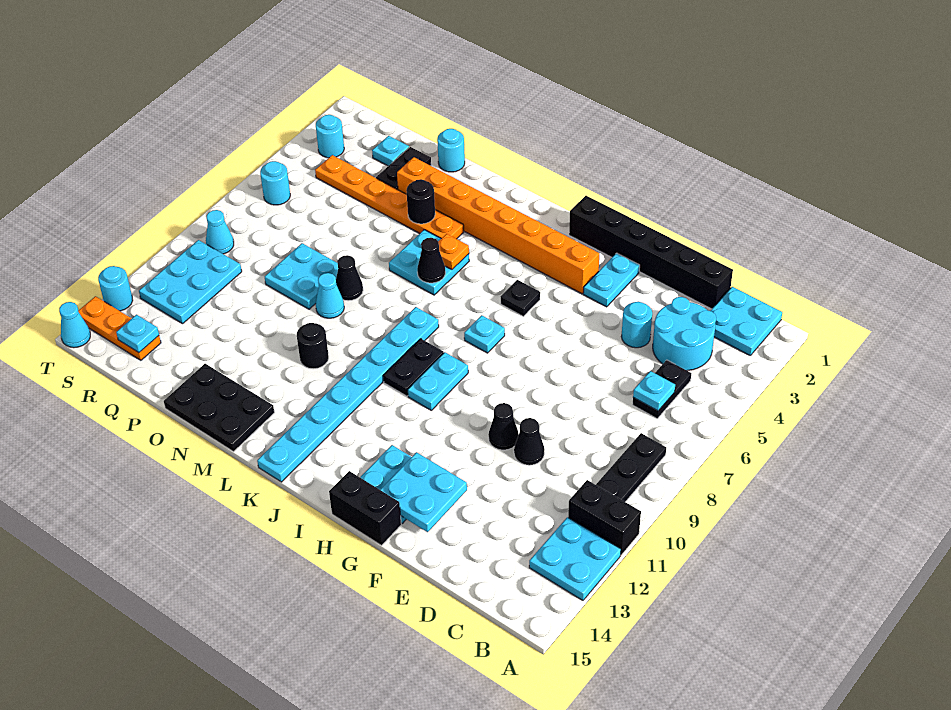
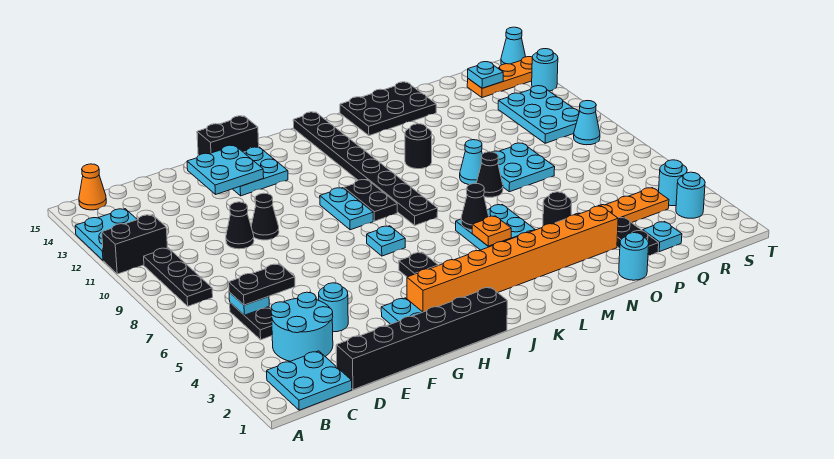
none -> orange cone B15 level 1
none -> black plate C6:D6 level 3
cyan plate K8:K15 level 1 -> black plate K8:K15 level 1
cyan round brick S6 level 1 -> cyan round brick S4 level 1

